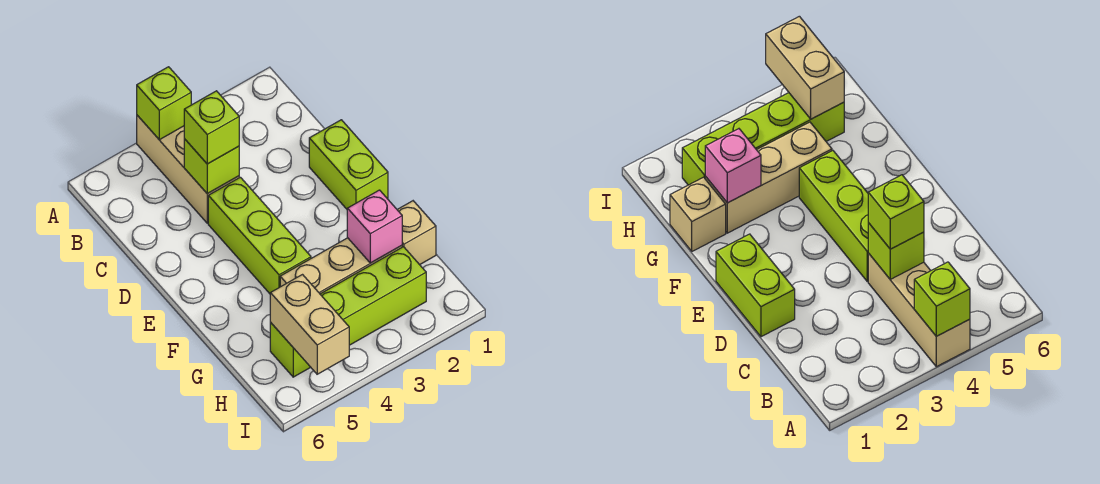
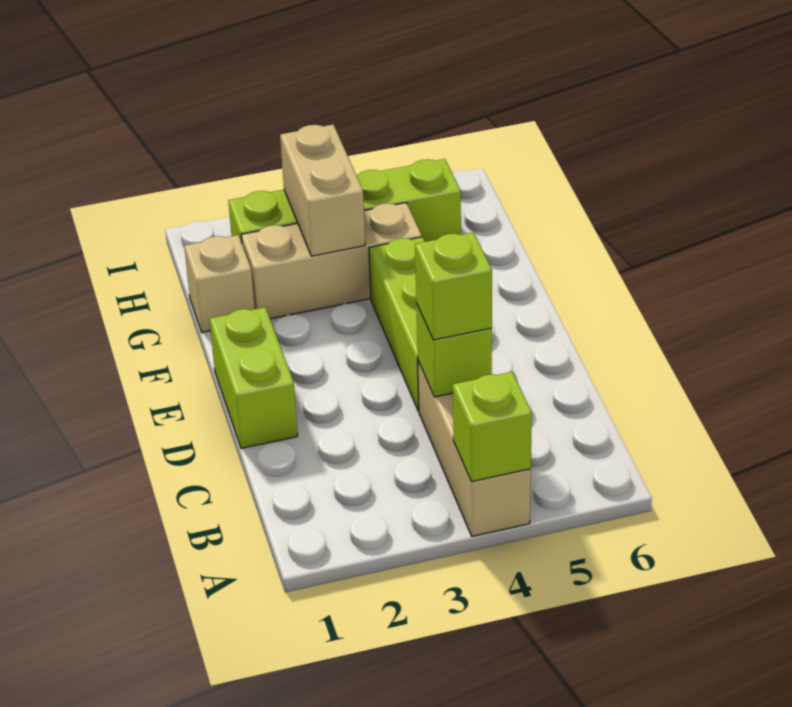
pink brick G2 level 2 -> none
tan brick H5:I5 level 2 -> tan brick G3:H3 level 2

